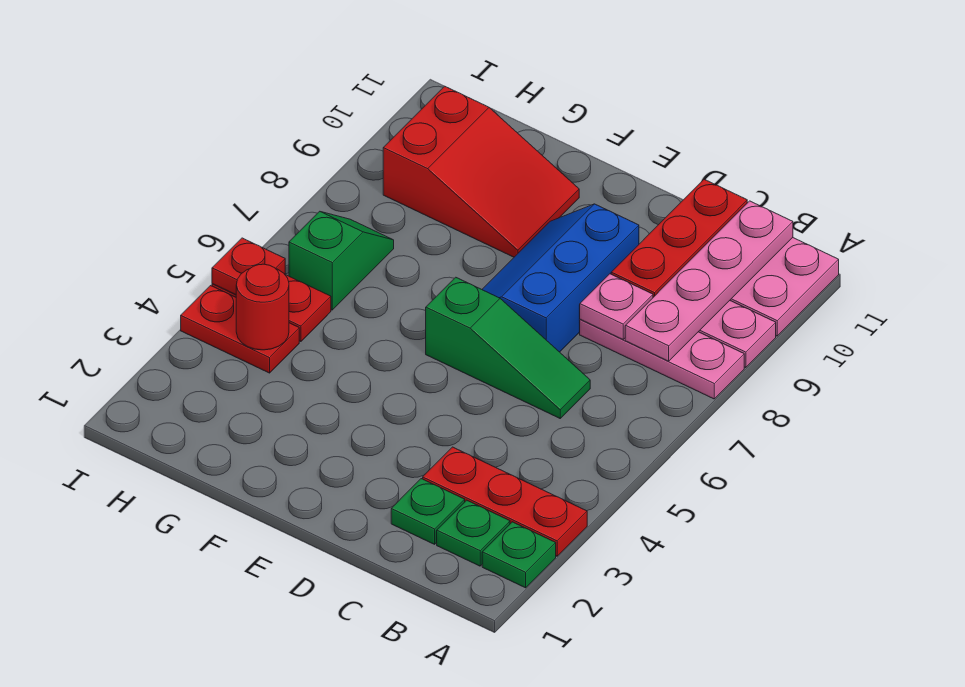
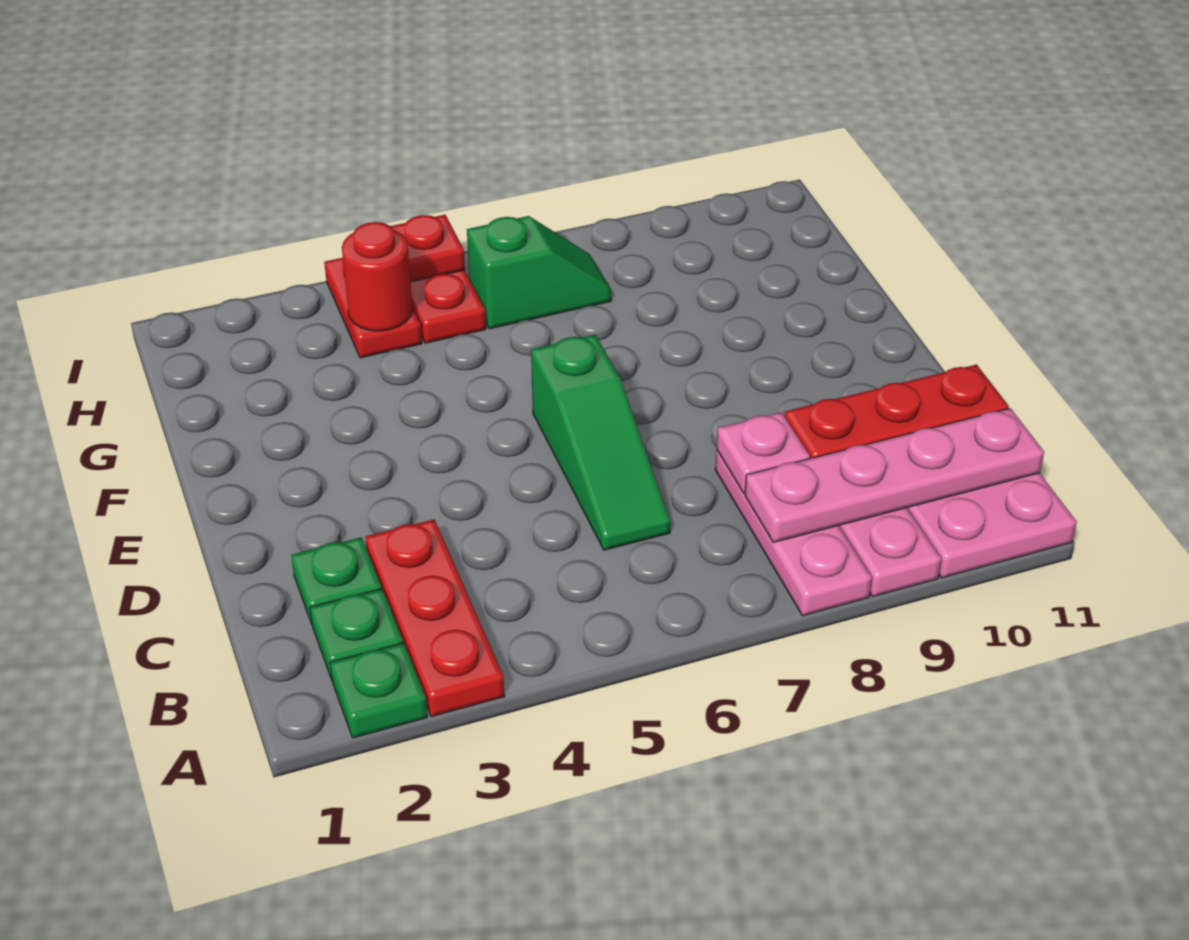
blue slope D7:E9 level 1 top D -> none
red slope F9:H10 level 1 top H -> none

